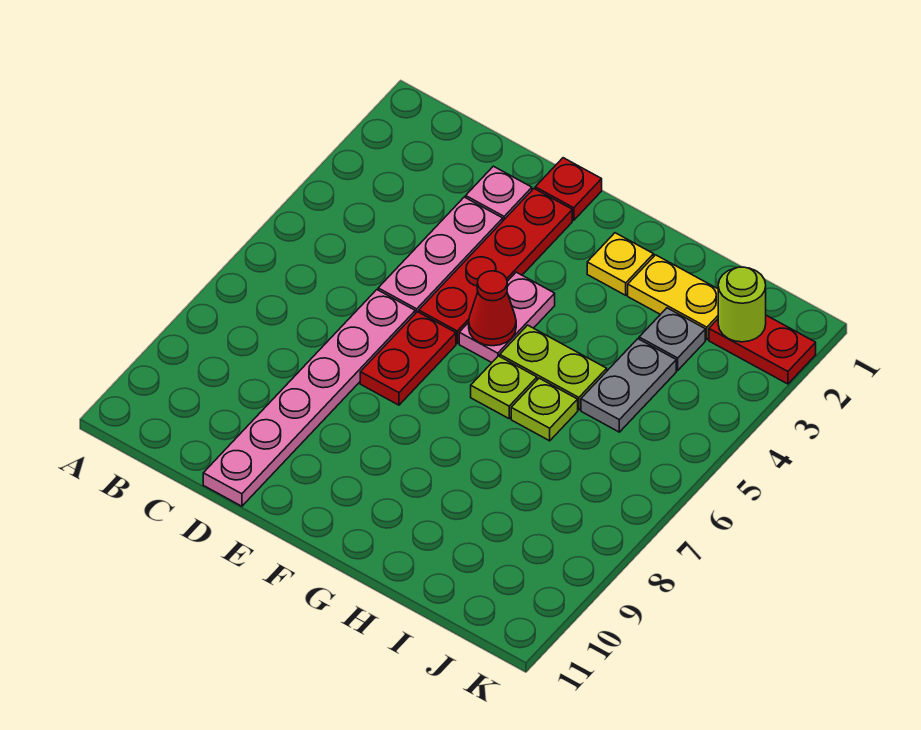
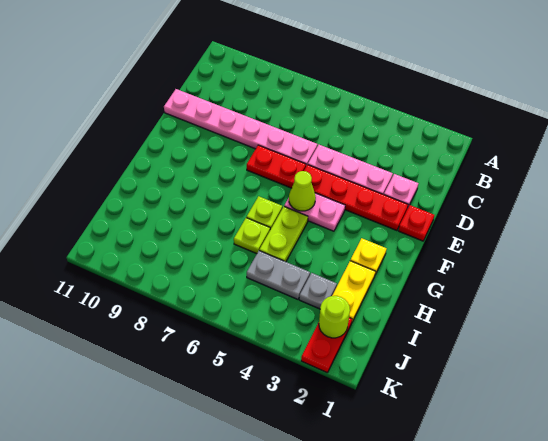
red cone F5 level 2 -> lime cone F5 level 2

